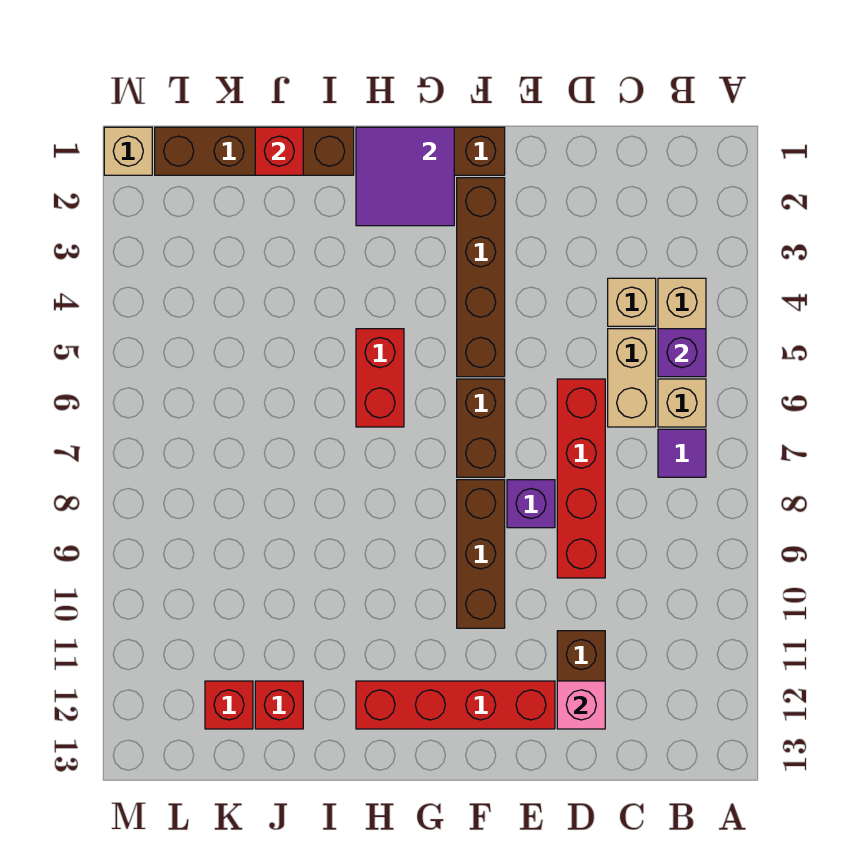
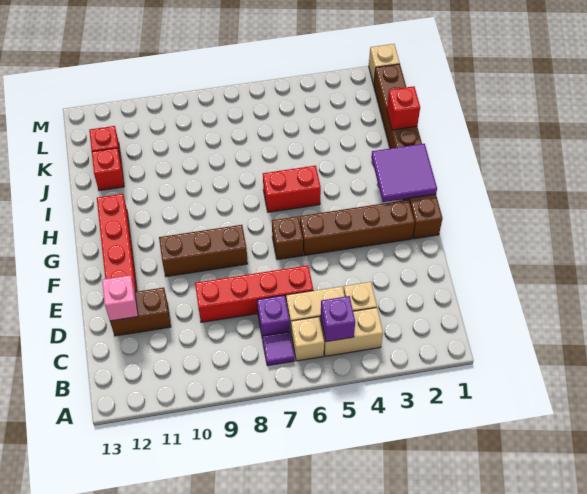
purple brick E8 level 1 -> purple brick C7 level 1
brown brick F6:F7 level 1 -> brown brick F6 level 1

